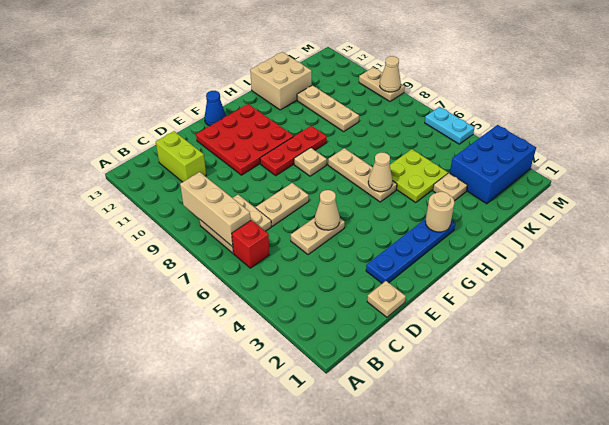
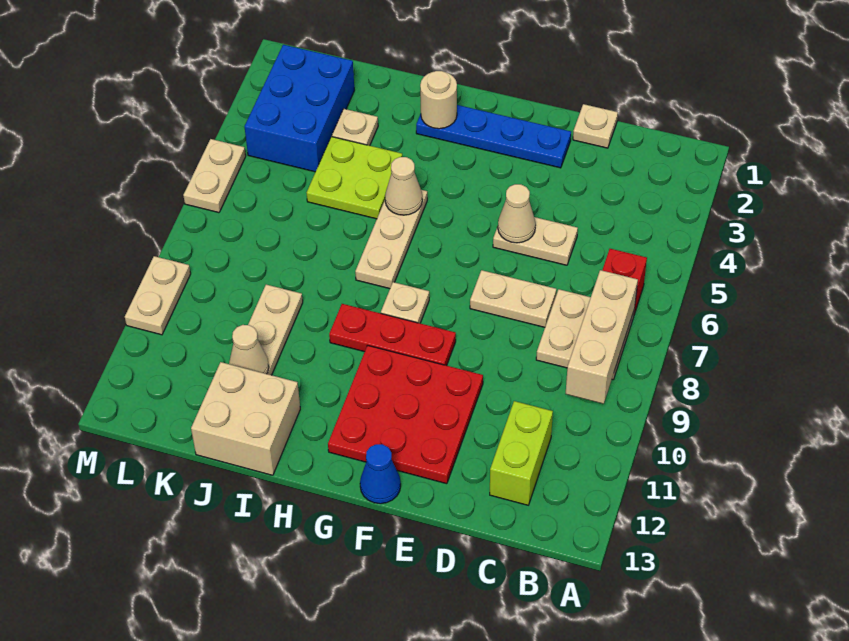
blue brick K2:M3 level 1 -> blue brick K2:L4 level 1
cyan plate M5:M6 level 1 -> tan plate M5:M6 level 1
tan cone M9 level 2 -> tan cone J11 level 2

